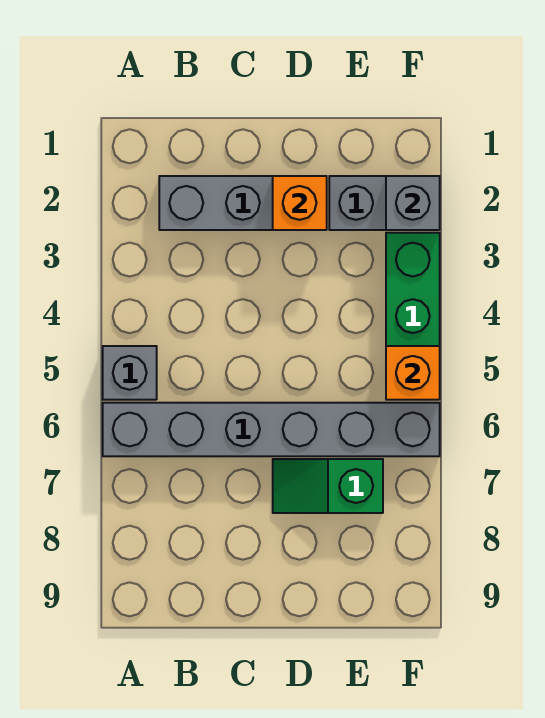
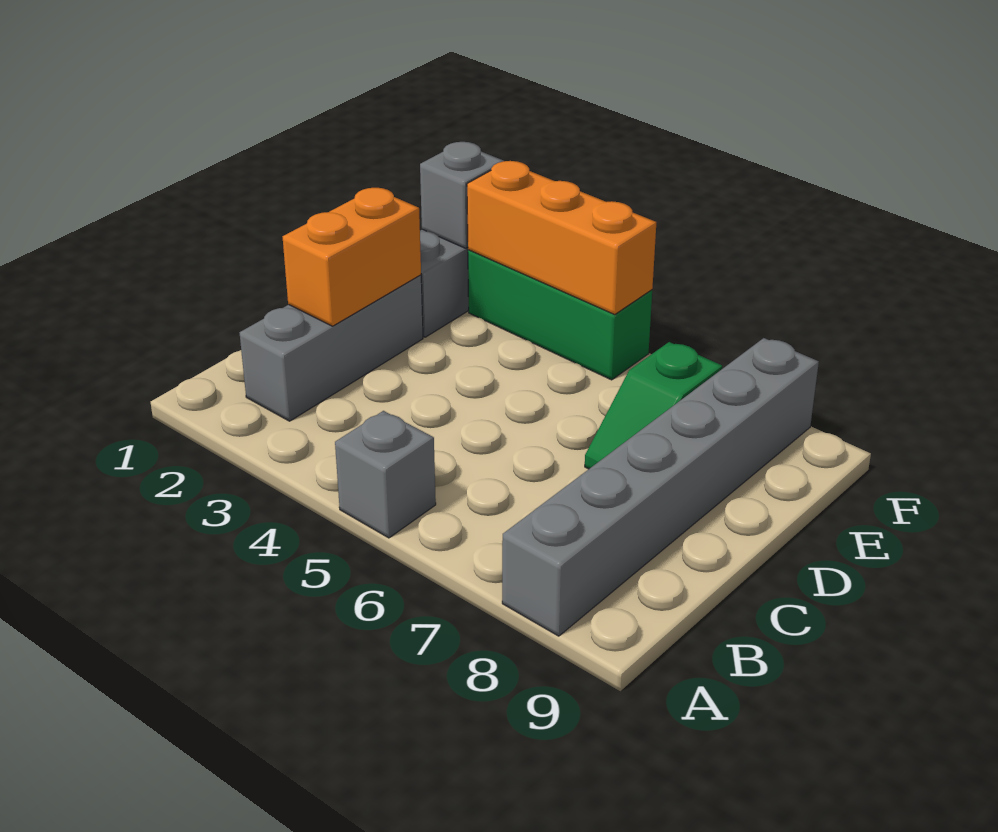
grey brick A6:F6 level 1 -> grey brick A8:F8 level 1
orange brick D2 level 2 -> orange brick C2:D2 level 2
orange brick F5 level 2 -> orange brick F3:F5 level 2

